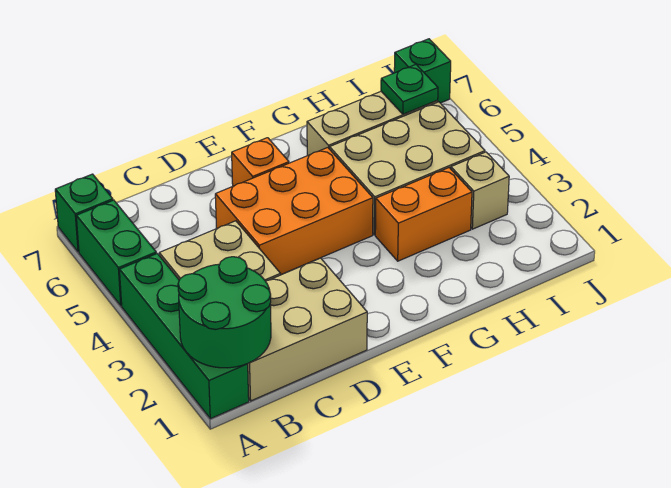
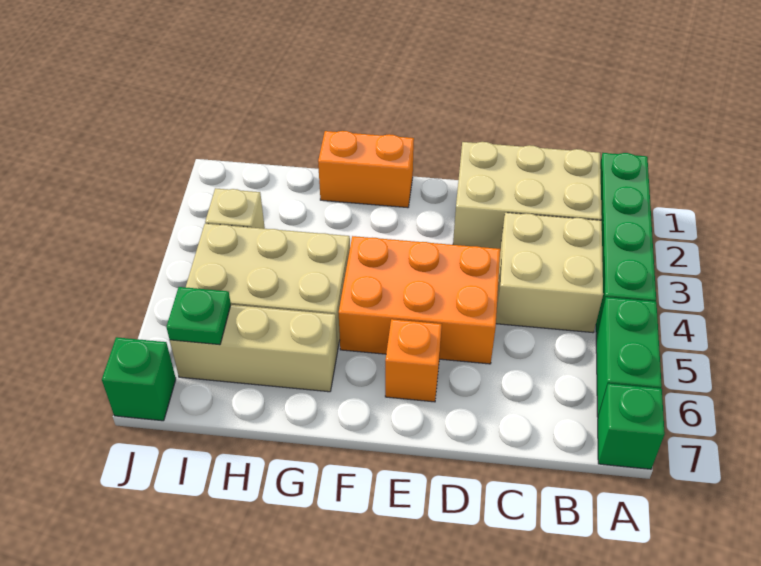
green round brick A1:B2 level 2 -> none
orange brick G3:H3 level 1 -> orange brick F1:G1 level 1

